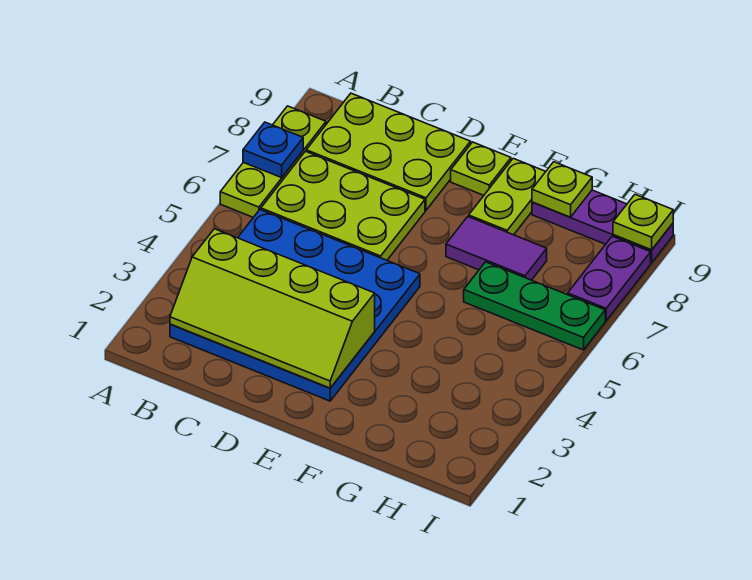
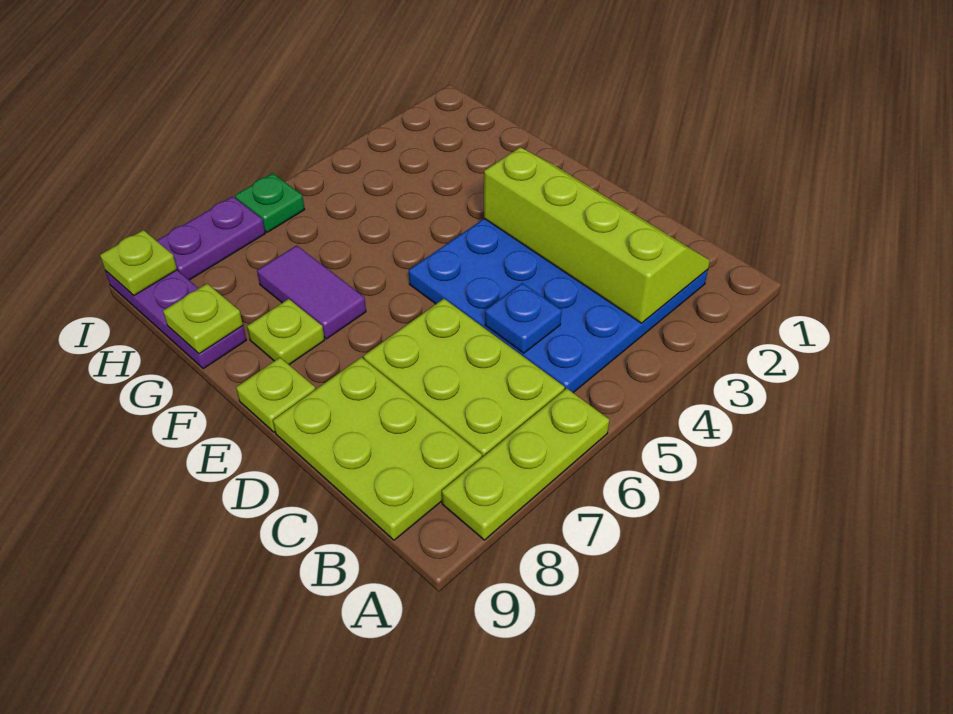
blue plate A7 level 2 -> blue plate C5 level 2
lime plate F8:F9 level 1 -> lime plate F8 level 1
green plate G6:I6 level 1 -> green plate I6 level 1

